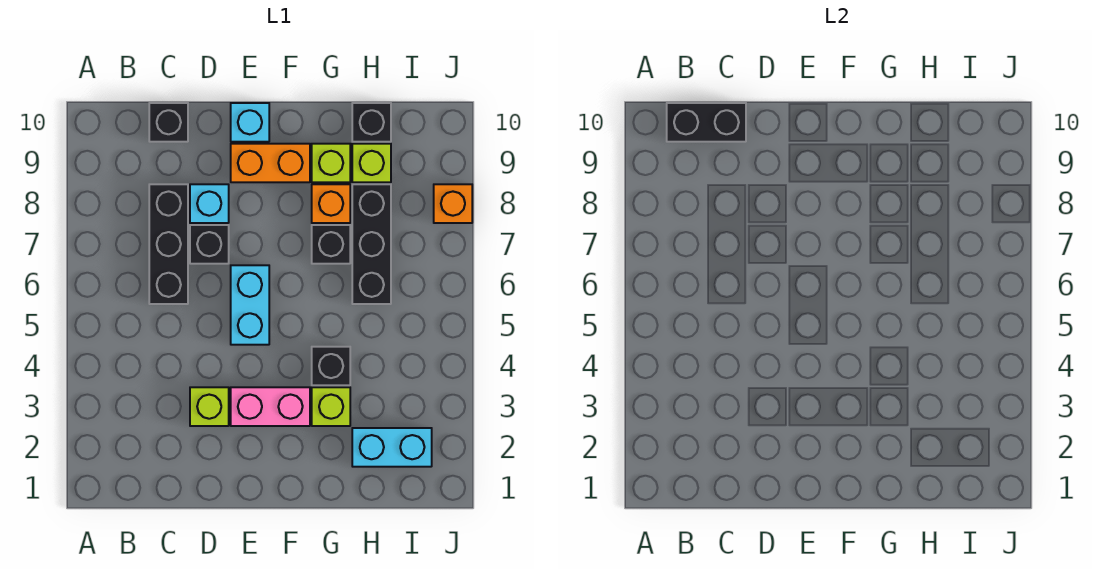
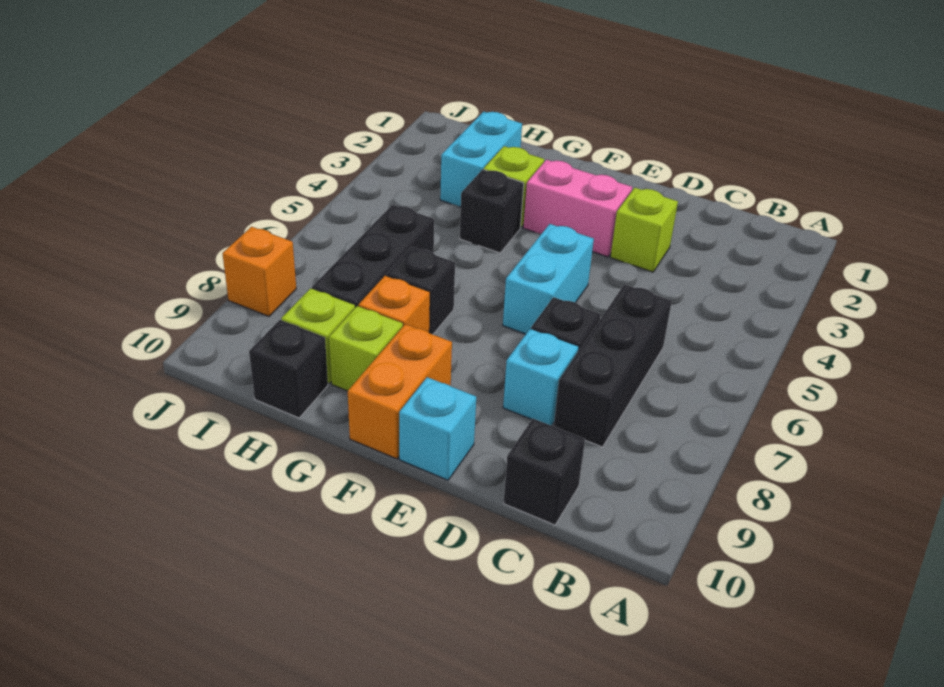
black brick B10:C10 level 2 -> none
orange brick E9:F9 level 1 -> orange brick F9:F10 level 1
cyan brick H2:I2 level 1 -> cyan brick H2:H3 level 1

